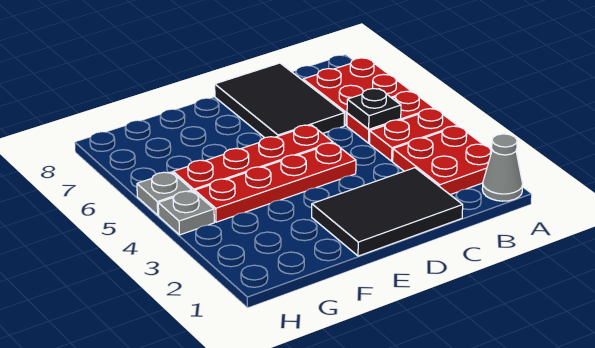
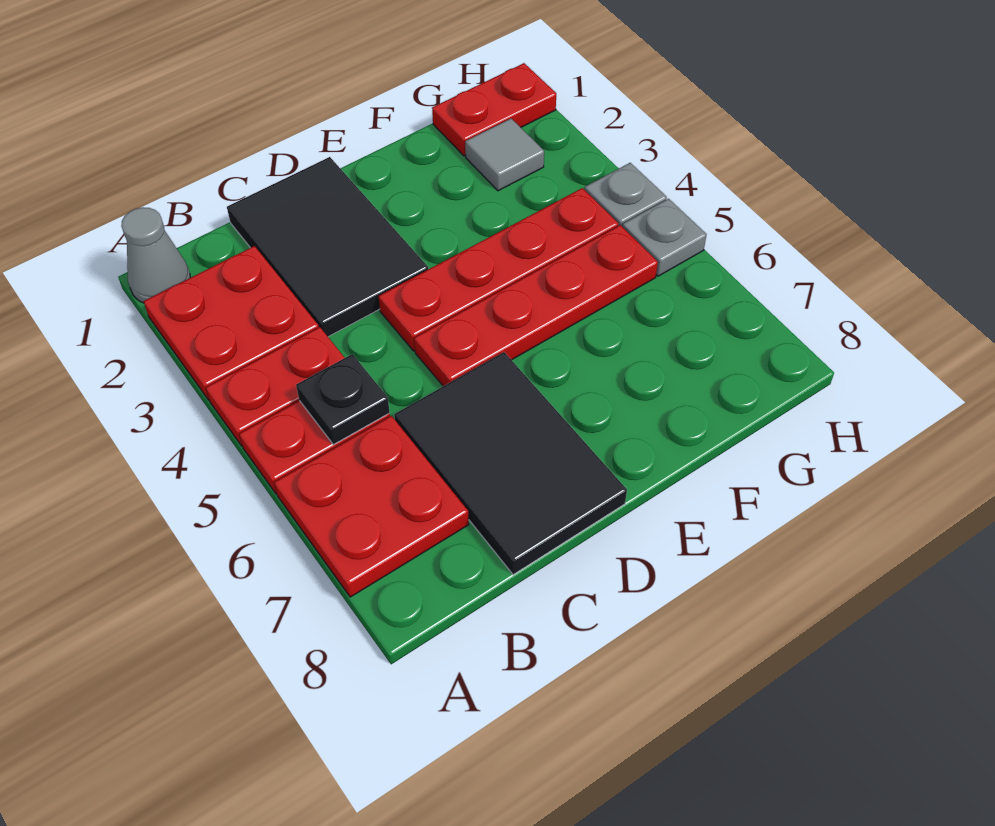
black tile C1:E2 level 1 -> black tile C1:D3 level 1
none -> red plate G1:H1 level 1
none -> grey tile G2 level 1

